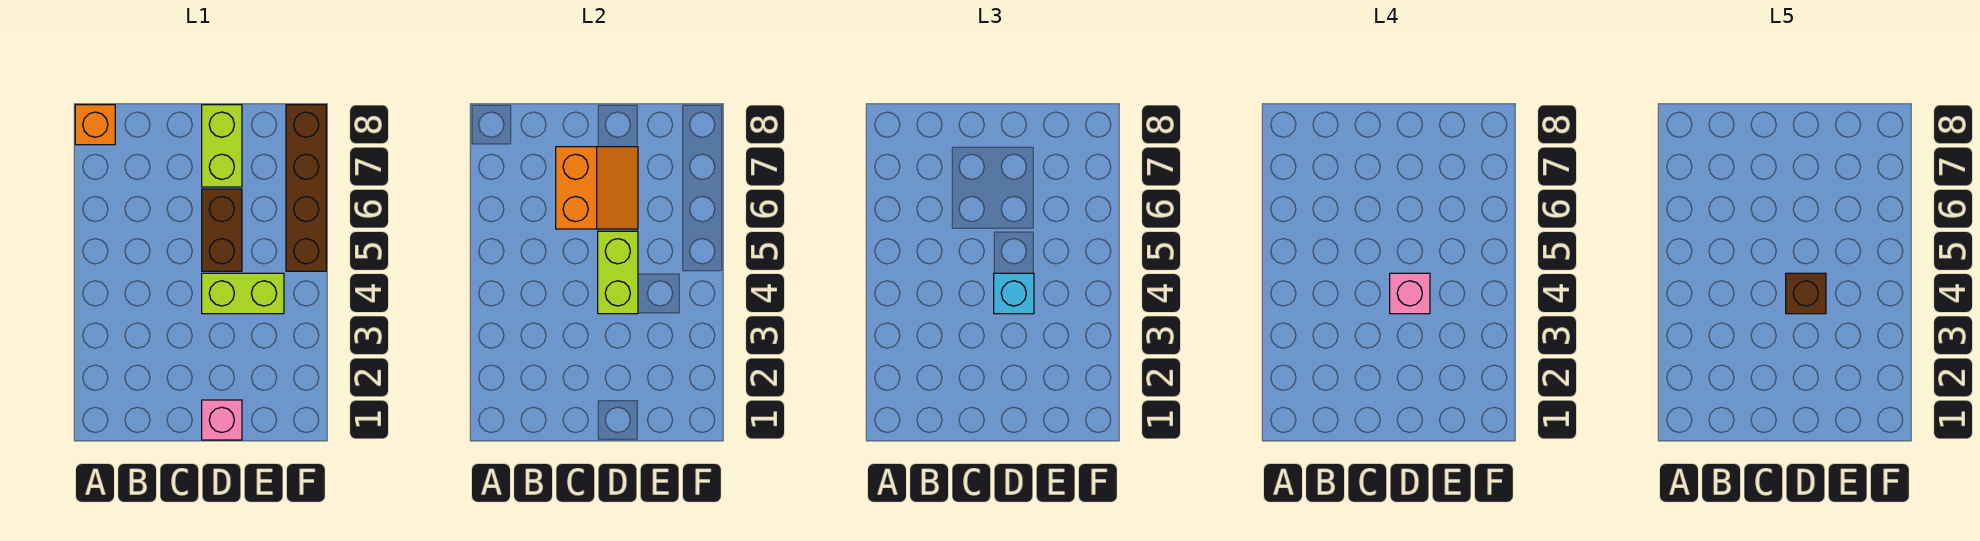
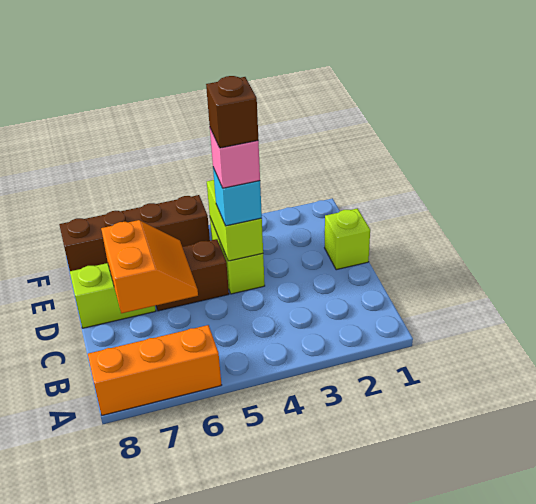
orange brick A8 level 1 -> orange brick A6:A8 level 1
orange slope C6:D7 level 2 top C -> orange slope C6:D7 level 2 top 7
pink brick D1 level 1 -> lime brick D1 level 1
lime brick D4:D5 level 2 -> lime brick D4:E4 level 2

